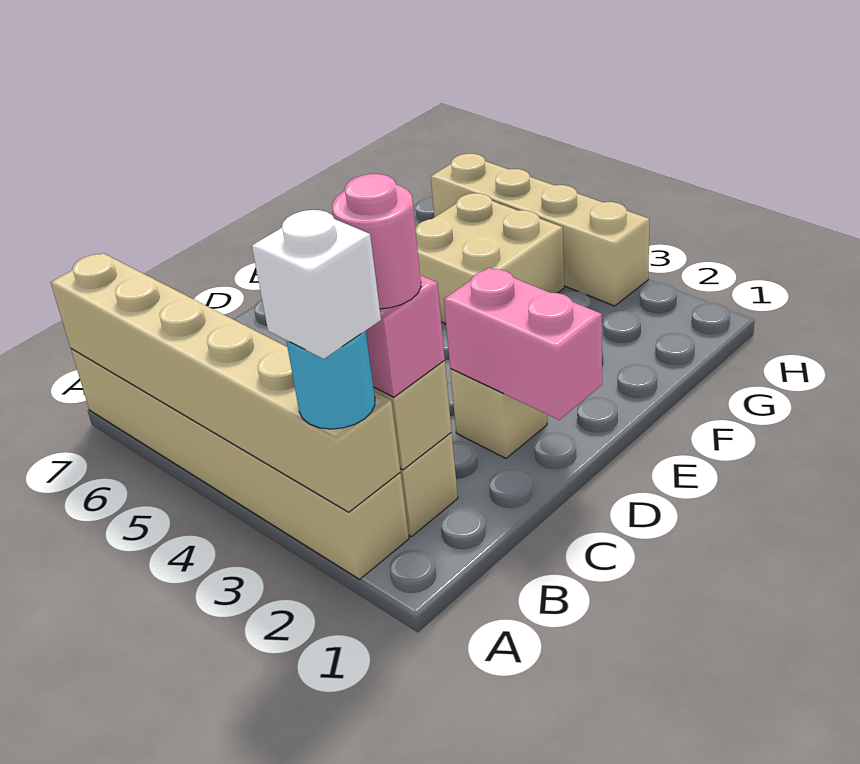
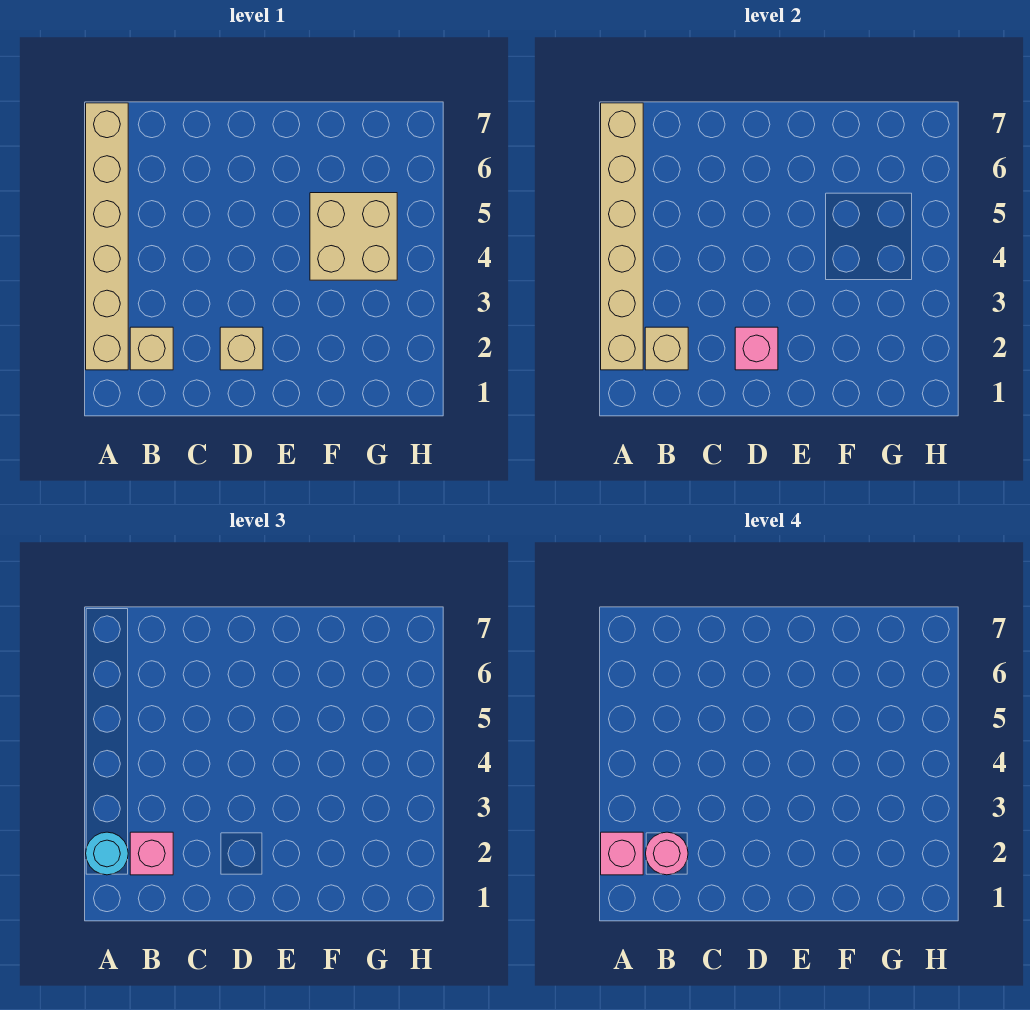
white brick A2 level 4 -> pink brick A2 level 4
pink brick D1:D2 level 2 -> pink brick D2 level 2
tan brick H3:H6 level 1 -> none

